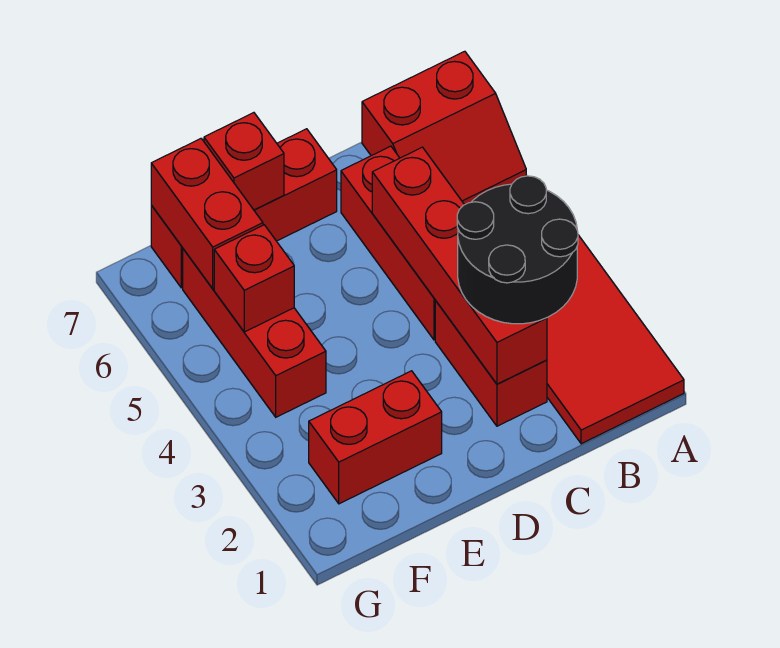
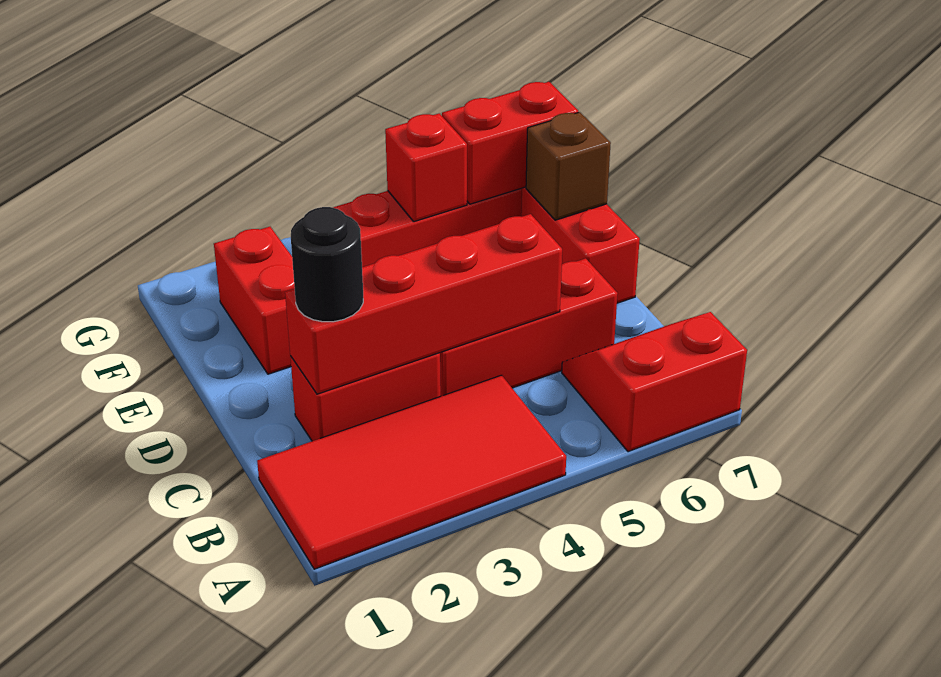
red slope A6:B7 level 1 top 7 -> red slope A6:B7 level 1 top A
black round brick B2:C3 level 3 -> black round brick C2 level 3
red brick E7 level 2 -> brown brick E7 level 2

